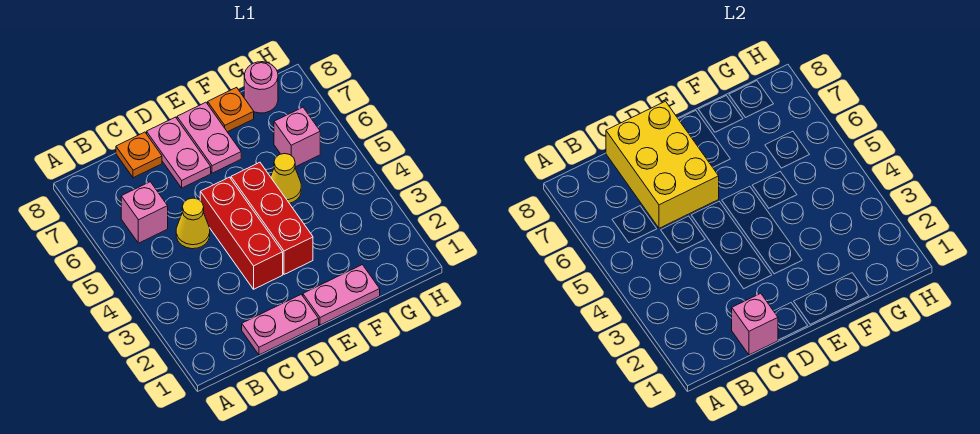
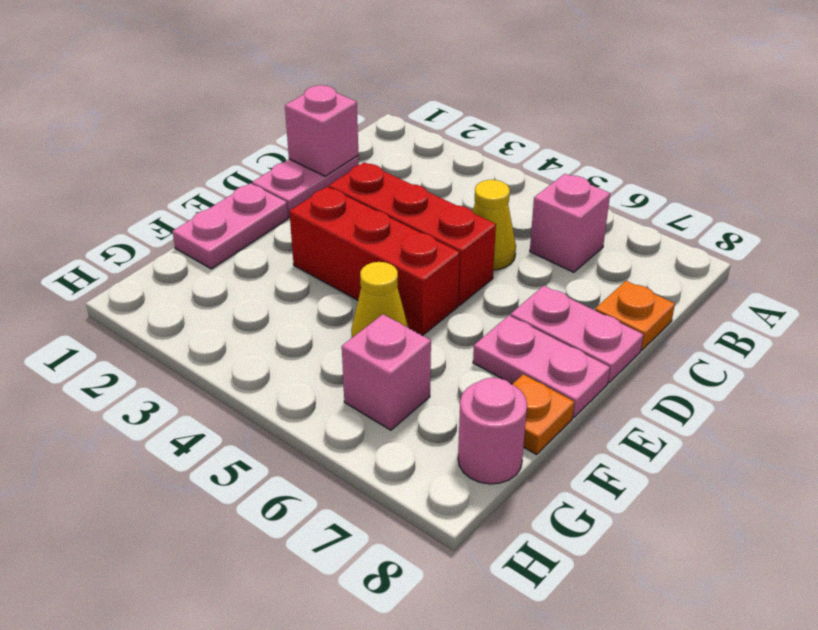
yellow brick C6:D8 level 2 -> none

